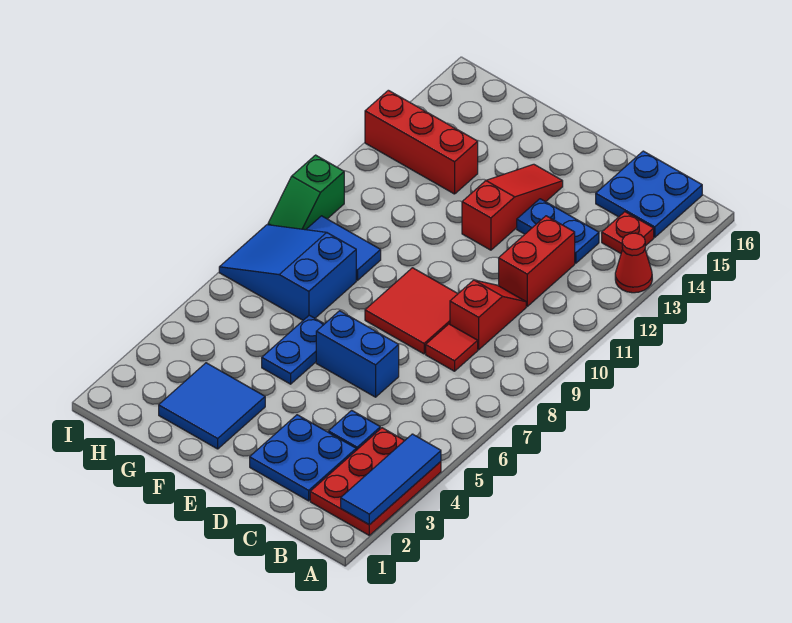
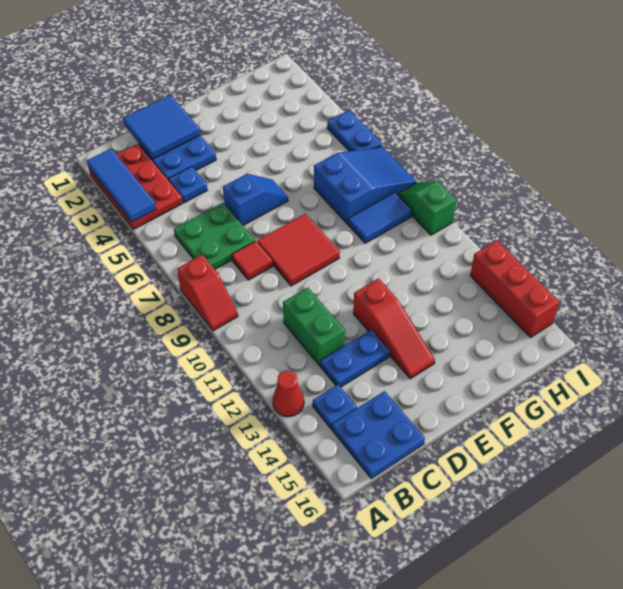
none -> green plate B6:C7 level 1
red plate B14 level 1 -> blue plate B14 level 1
red slope C9:C10 level 1 top 9 -> red slope A8:A9 level 1 top 8
red brick C11:C12 level 1 -> green brick C11:C12 level 1
blue brick D6:E6 level 1 -> blue slope D6:E6 level 1 top D
blue tile F2:G3 level 1 -> blue tile C1:D2 level 2
blue plate F5:F6 level 1 -> blue plate I5:I6 level 1
red brick G13:I13 level 1 -> red brick I13:I15 level 1

